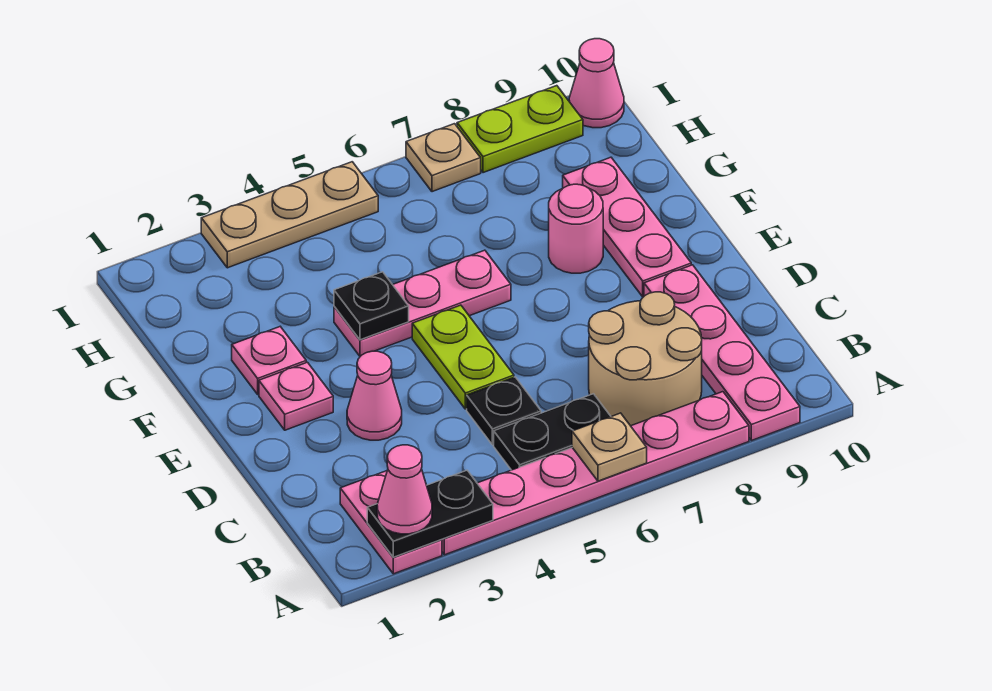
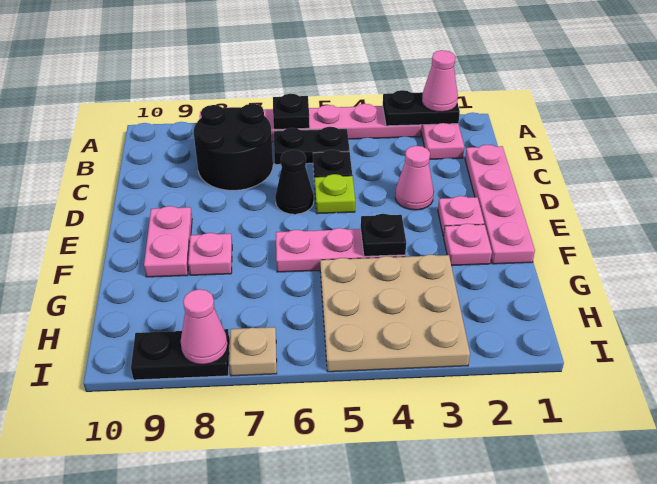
tan plate A6 level 2 -> black plate A6 level 2
pink plate A9:D9 level 1 -> pink plate C1:F1 level 1
tan round brick B7:C8 level 1 -> black round brick B7:C8 level 1
lime plate D5:E5 level 1 -> lime plate D5 level 1
none -> black cone D6 level 1
pink plate E9:G9 level 1 -> pink plate E9:F9 level 1
pink round brick F8 level 1 -> pink plate F8 level 1
tan plate I3:I5 level 1 -> tan plate G3:I5 level 1
lime plate I8:I9 level 1 -> black plate I8:I9 level 1
pink cone I10 level 1 -> pink cone I8 level 2

